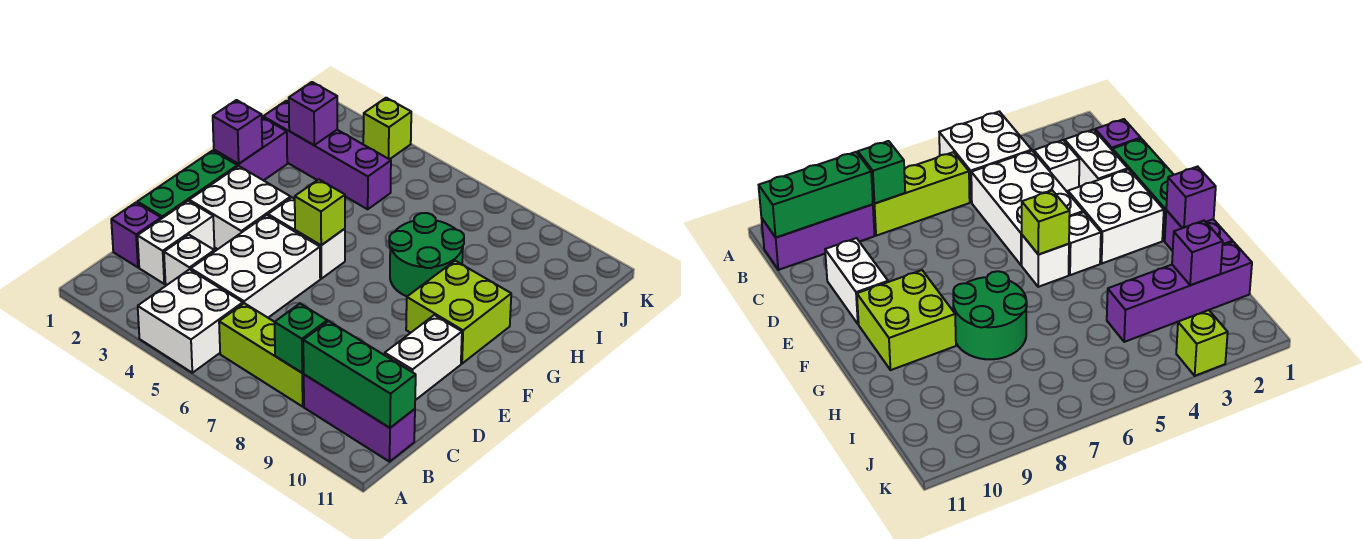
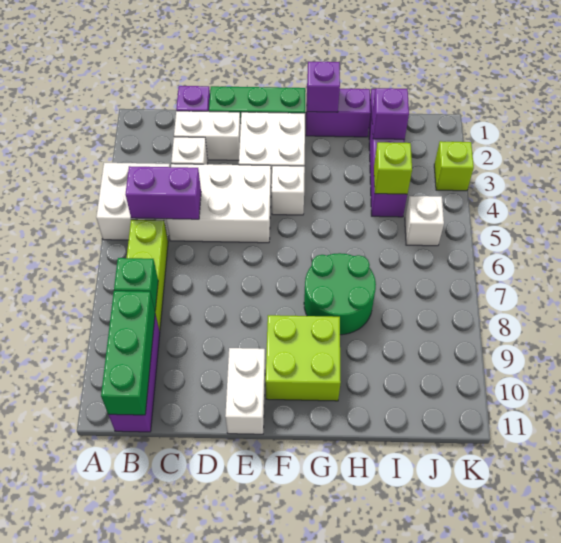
none -> purple brick B5:C5 level 2
white brick D10:E10 level 1 -> white brick E10:E11 level 1
white brick F5 level 1 -> white brick J5 level 1
lime brick F5 level 2 -> lime brick I4 level 2

